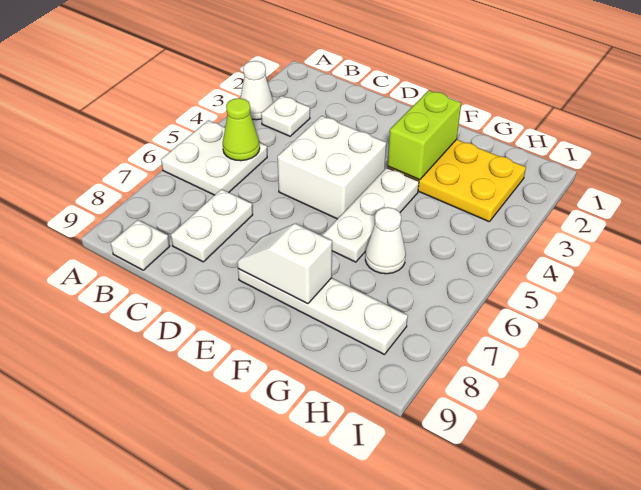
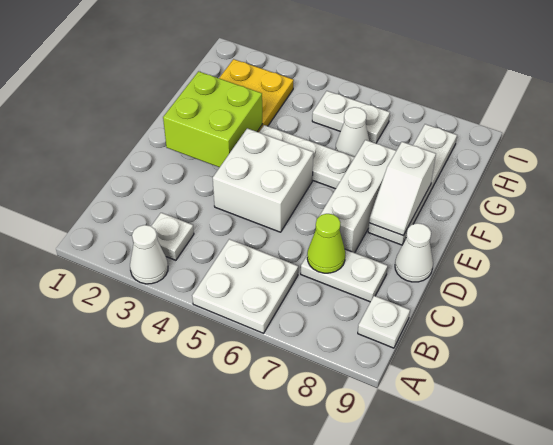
lime cone B5 level 2 -> lime cone C7 level 2
none -> white brick D7:F7 level 1
none -> white cone D9 level 1
lime brick F2:F3 level 2 -> lime brick E2:F3 level 2
none -> white plate H5:H6 level 1

